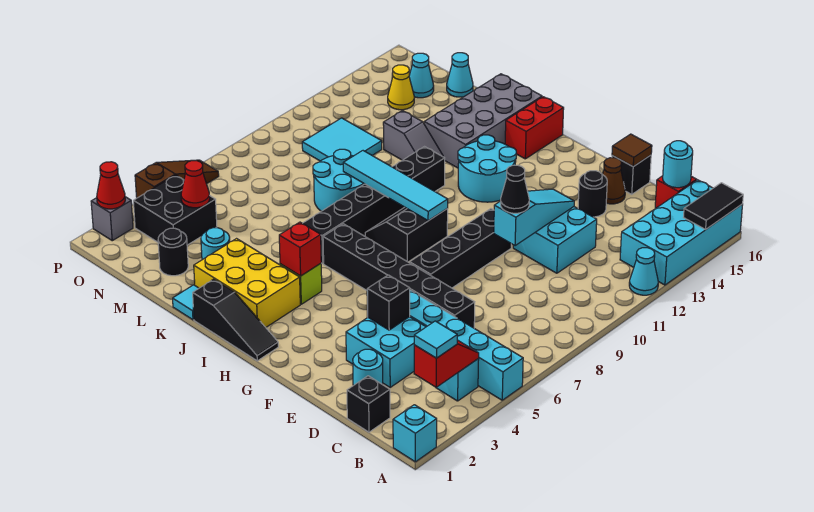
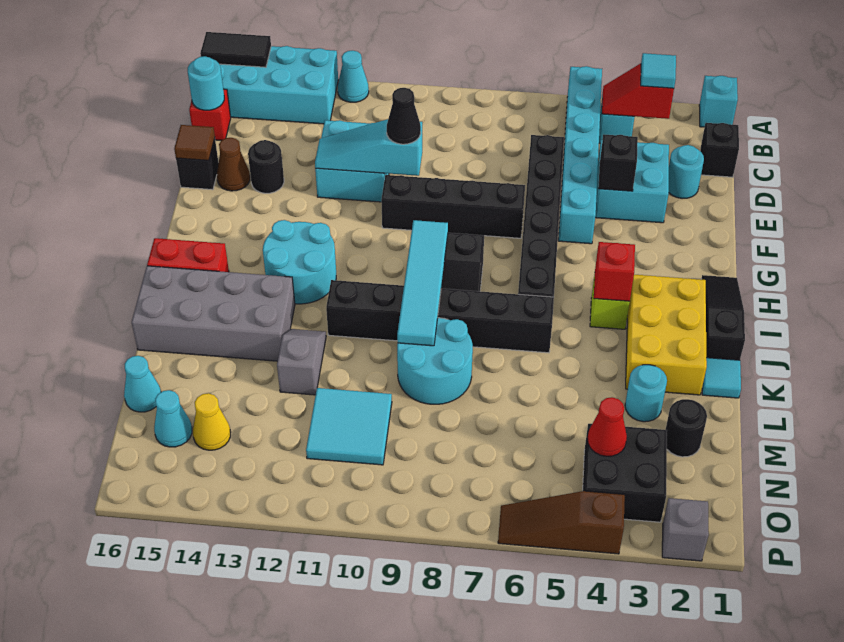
red cone P2 level 2 -> none

